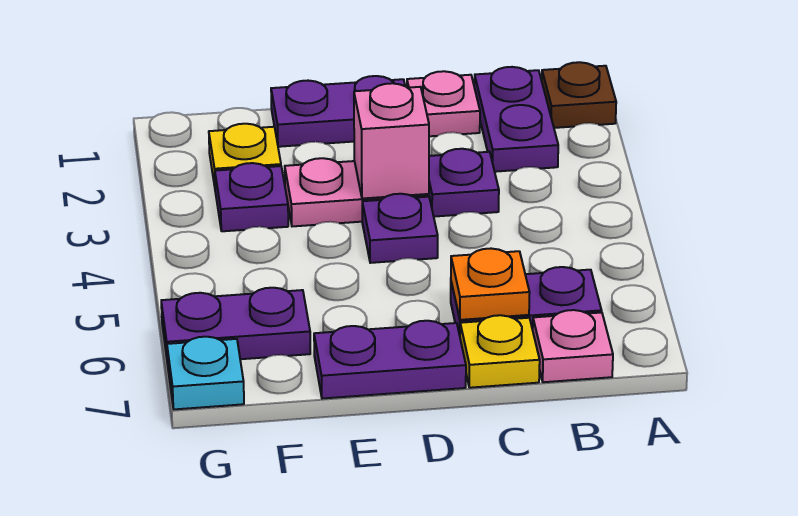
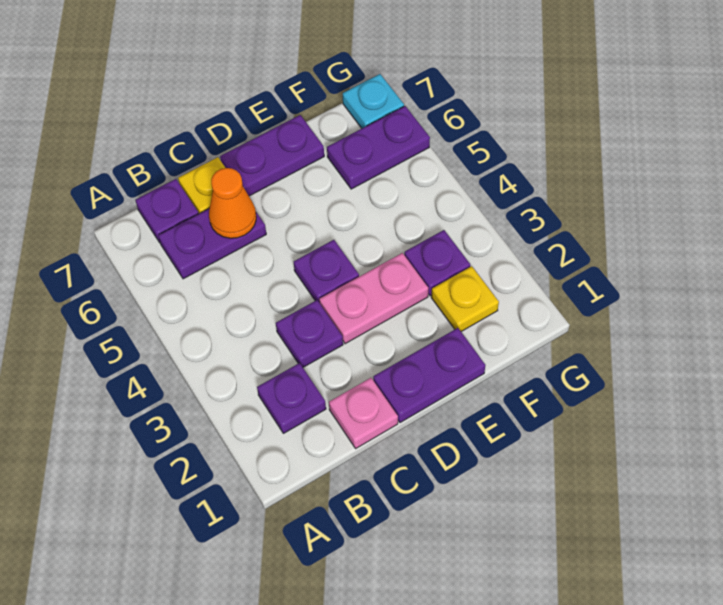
brown plate A1 level 1 -> none
purple plate B1:B2 level 1 -> purple plate B2 level 1
pink plate B7 level 1 -> purple plate B7 level 1
orange plate C6 level 2 -> orange cone C6 level 2
pink brick D3 level 2 -> none

